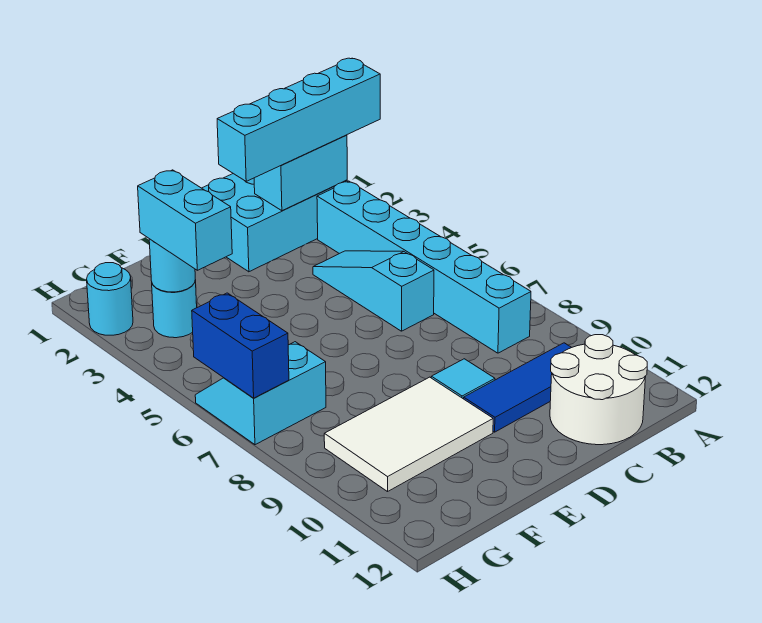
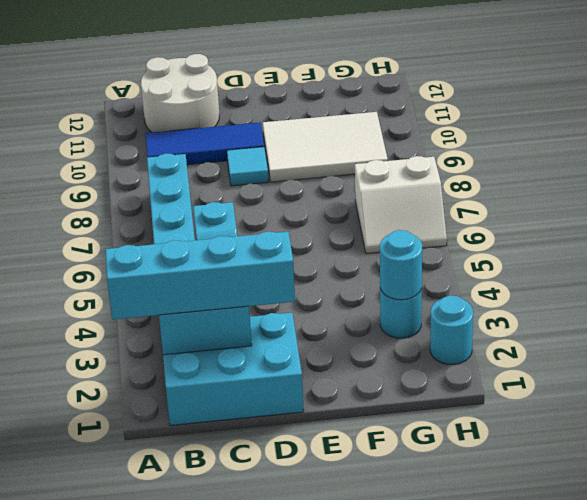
cyan brick G3:G4 level 3 -> none
cyan slope G6:H7 level 1 top 7 -> white slope G6:H7 level 1 top 7
blue brick H6:H7 level 2 -> none

